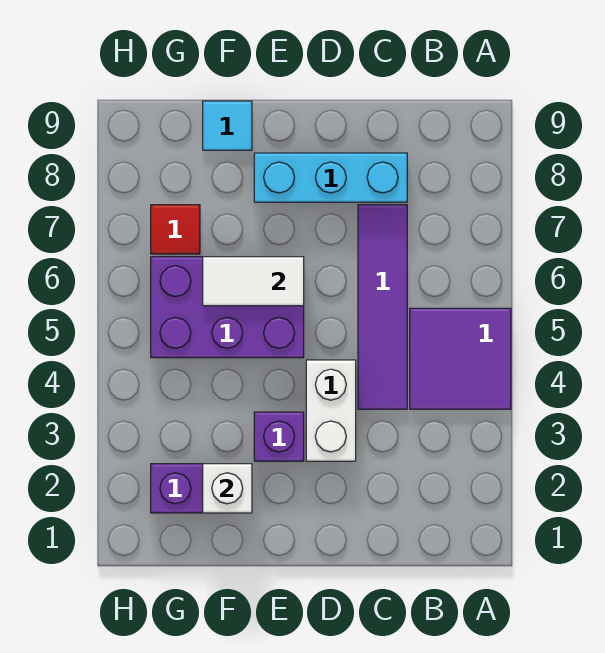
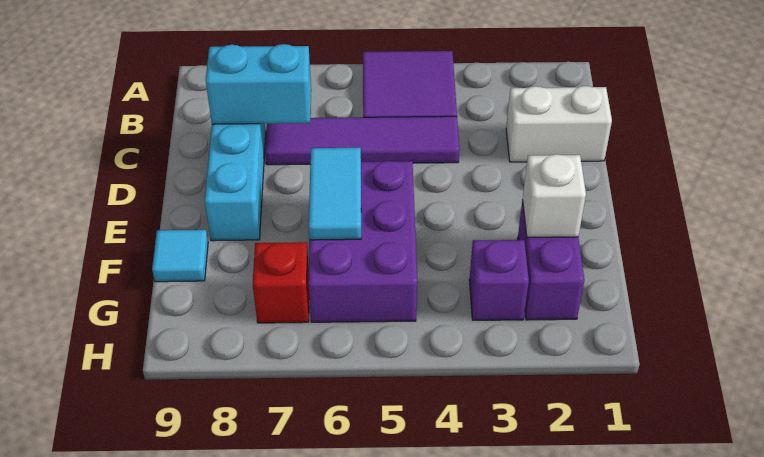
none -> cyan brick C7:C8 level 2
white brick D3:D4 level 1 -> white brick C1:C2 level 1
purple brick E3 level 1 -> purple brick G3 level 1
white tile E6:F6 level 2 -> cyan tile E6:F6 level 2
red tile G7 level 1 -> red brick G7 level 1

